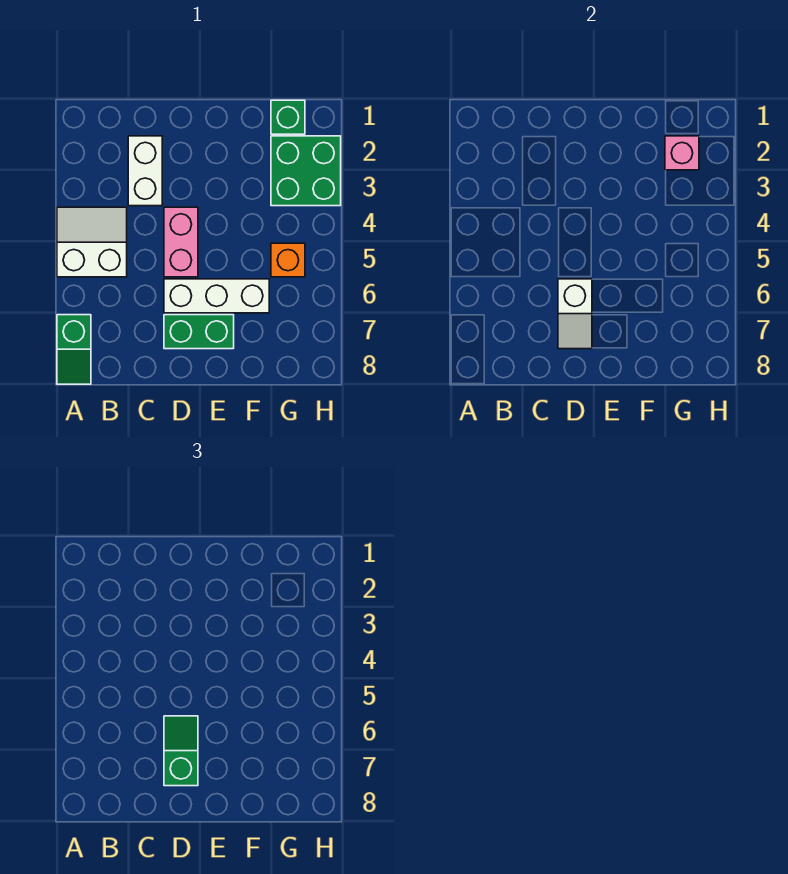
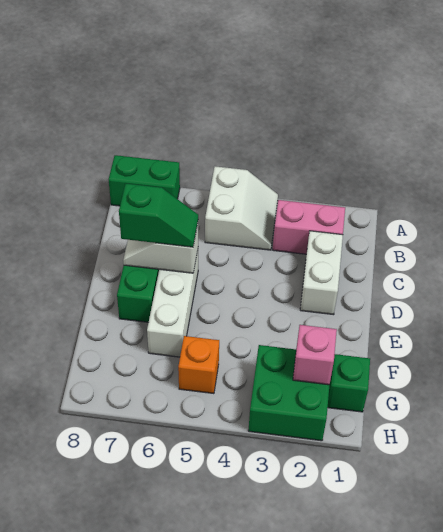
green slope A7:A8 level 1 top 7 -> green brick A7:A8 level 1
white brick C2:C3 level 1 -> white brick C2:D2 level 1
pink brick D4:D5 level 1 -> pink brick B2:B3 level 1

